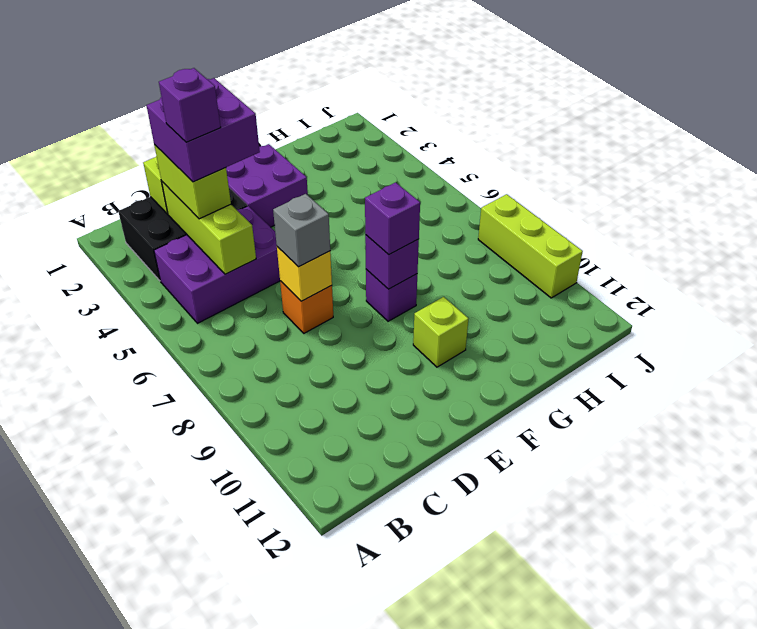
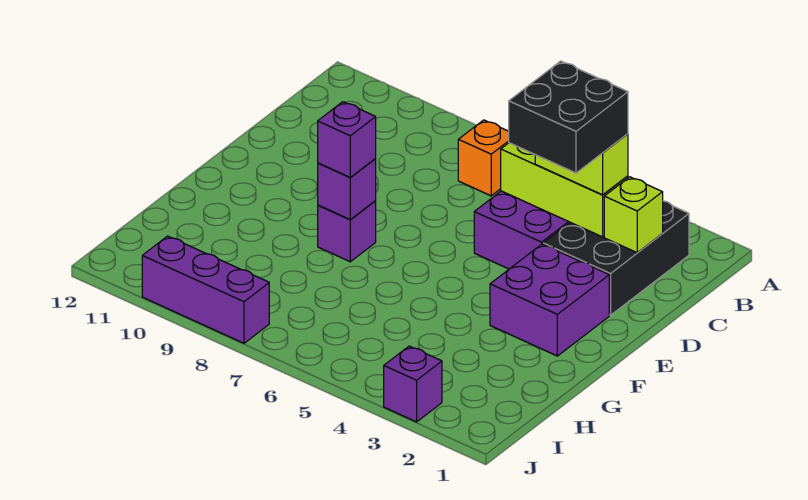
purple brick C3:D4 level 4 -> black brick C3:D4 level 4
purple brick C4 level 5 -> purple brick J3 level 1
orange brick D7 level 1 -> orange brick B7 level 1
yellow brick D7 level 2 -> none
grey brick D7 level 3 -> none
lime brick F10 level 1 -> none
lime brick J8:J10 level 1 -> purple brick J8:J10 level 1

